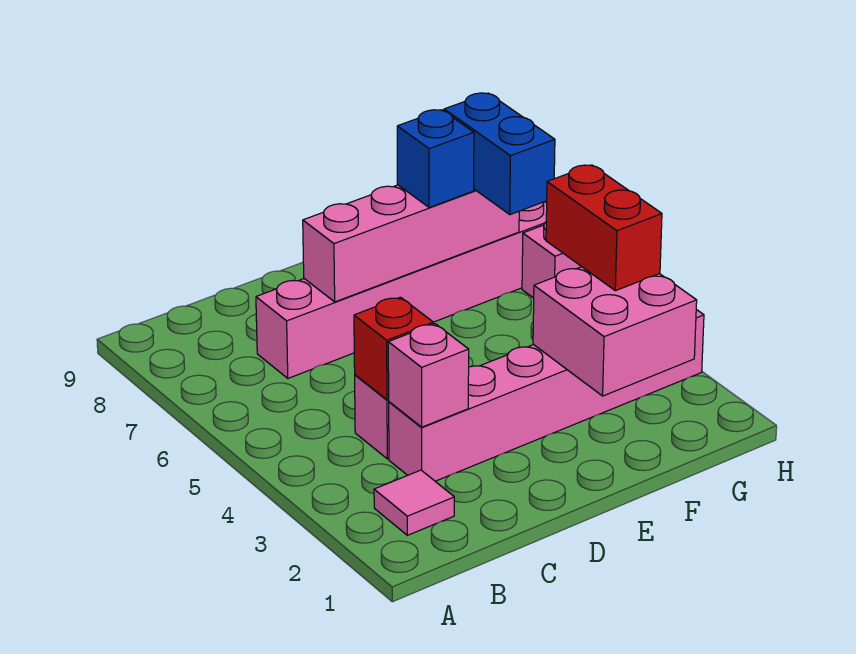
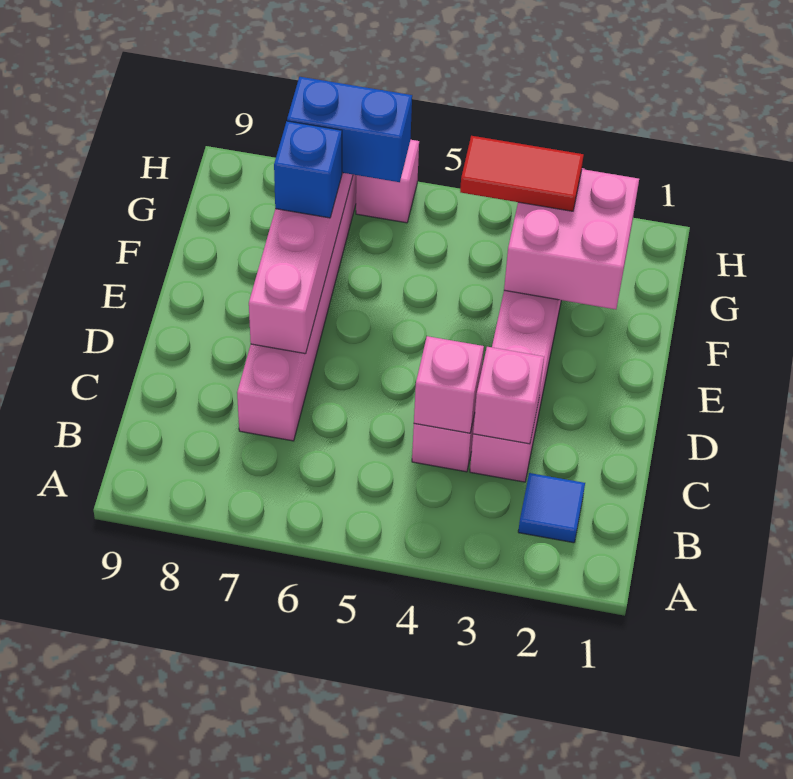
pink tile B2 level 1 -> blue tile B2 level 1
red brick C4 level 2 -> pink brick C4 level 2
red brick G3:G4 level 3 -> red tile G3:G4 level 3

